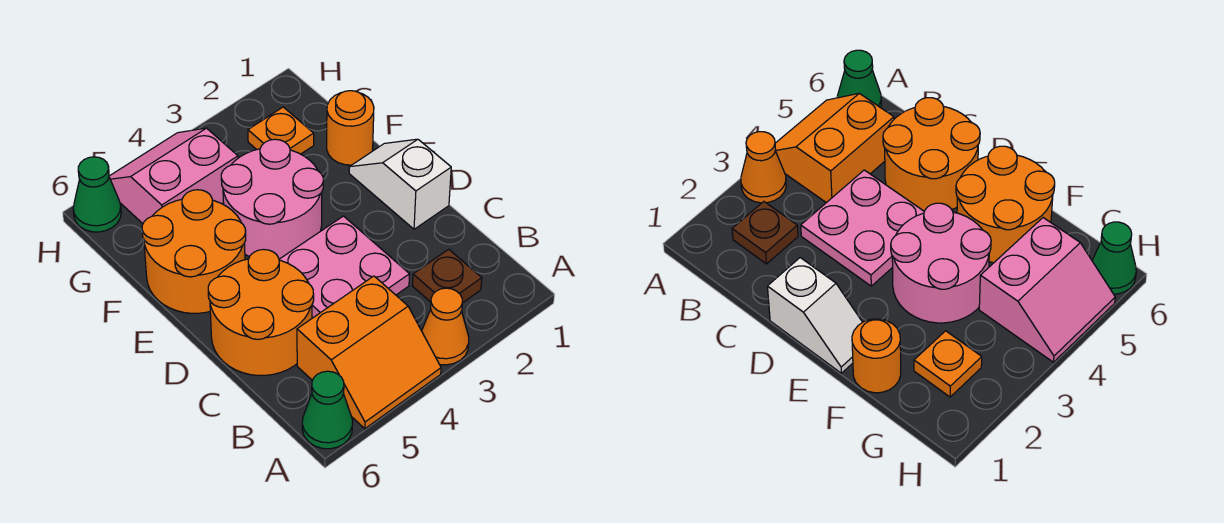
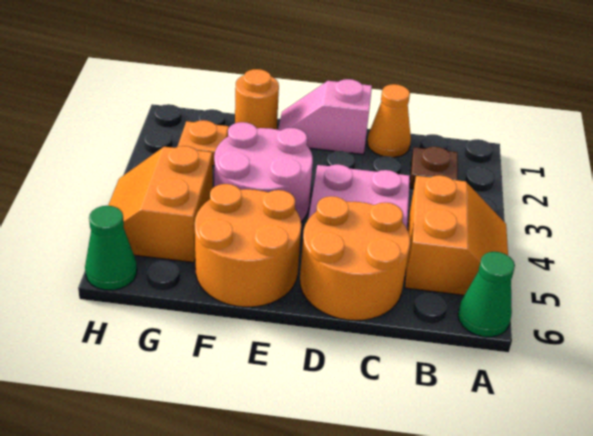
orange cone A3 level 1 -> orange cone C1 level 1
white slope D1:E1 level 1 top D -> pink slope D1:E1 level 1 top D
pink slope G4:H5 level 1 top G -> orange slope G4:H5 level 1 top G

